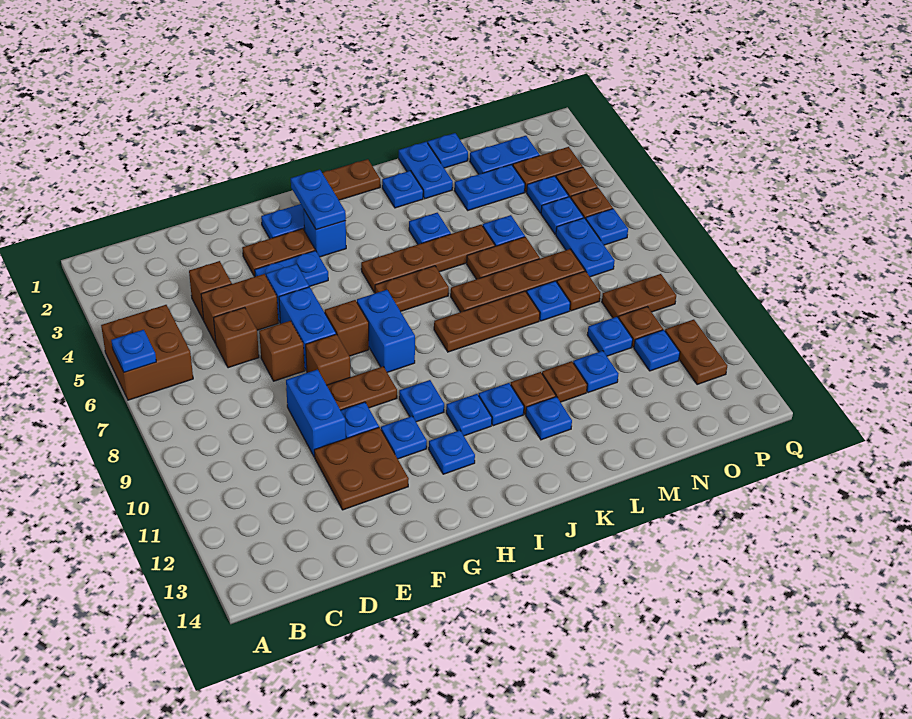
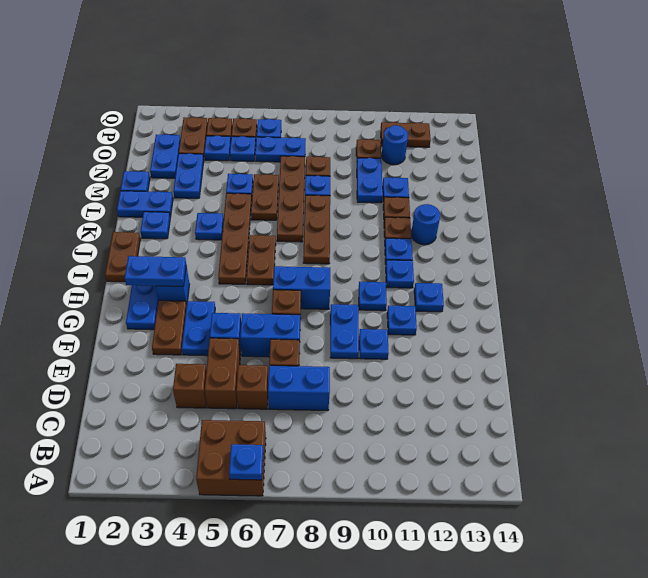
blue brick E9:E10 level 1 -> blue brick D7:D8 level 1
brown plate E11:F12 level 1 -> none
brown brick F8 level 1 -> none
brown plate F9:G9 level 1 -> blue plate F9:G9 level 1
blue plate K12 level 1 -> blue round brick K12 level 1
blue plate N10 level 1 -> blue plate M10:N10 level 1
brown plate O9:P9 level 1 -> none
blue plate O11 level 1 -> blue round brick O11 level 1

